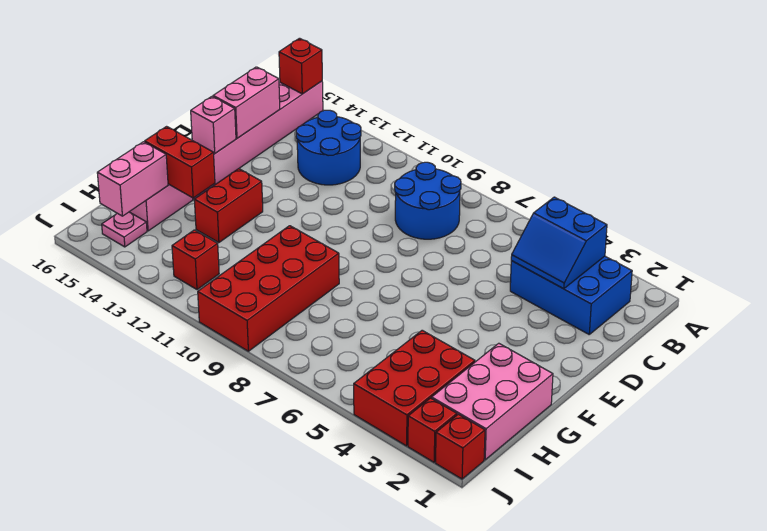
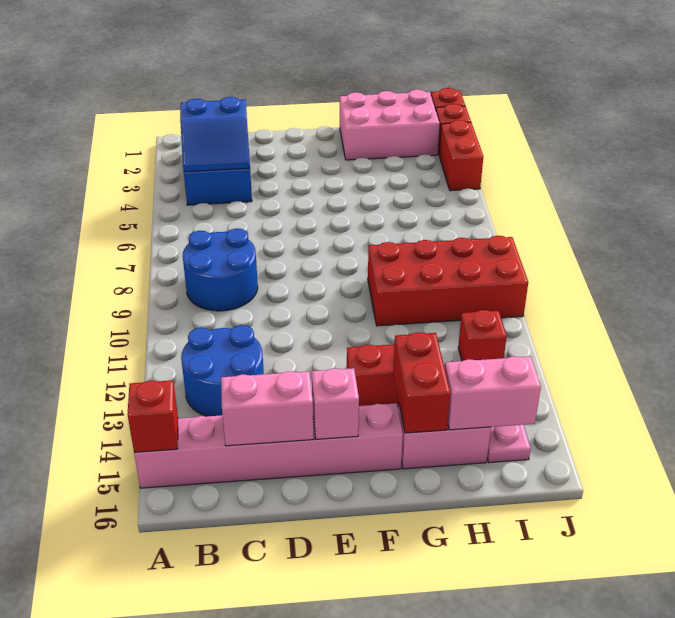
blue slope B3:C4 level 2 top B -> blue slope B3:C4 level 2 top 3
red brick H3:J4 level 1 -> red brick J3:J4 level 1

